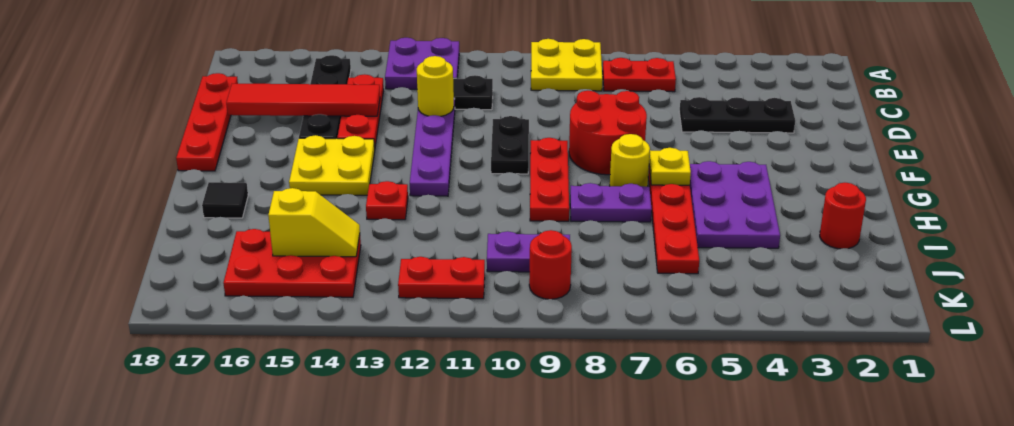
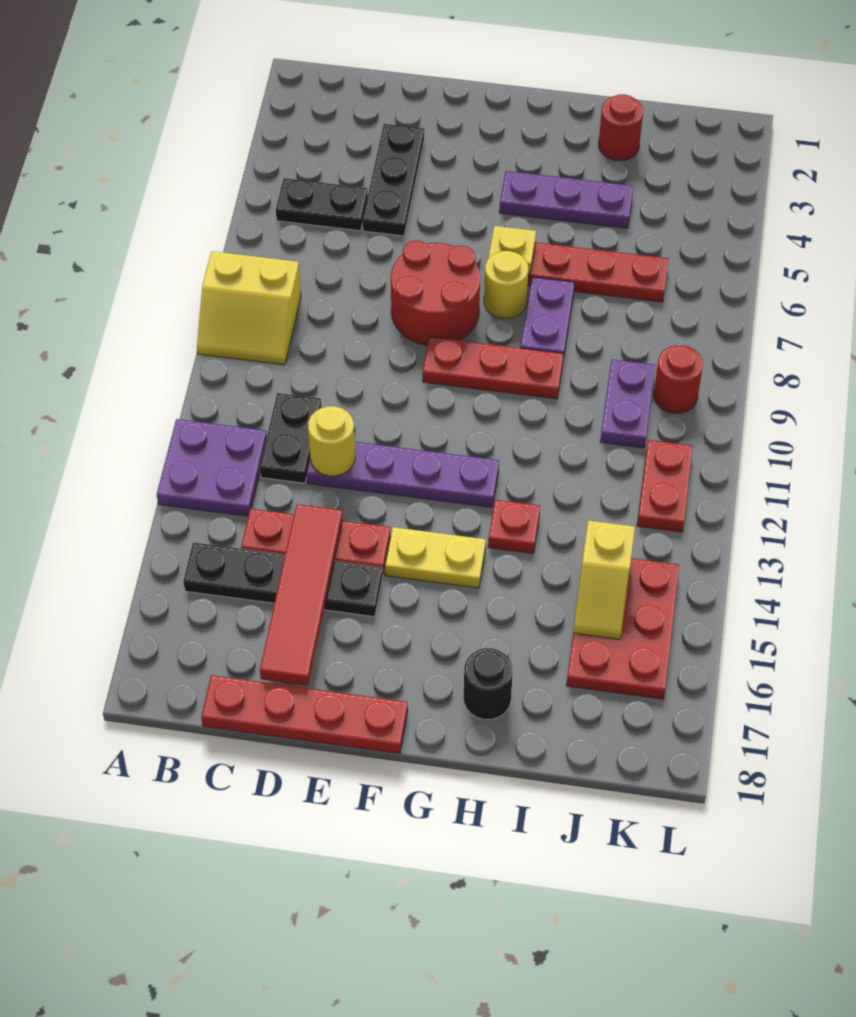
yellow plate A8:B9 level 1 -> yellow slope A8:B9 level 1 top 8
red plate B6:B7 level 1 -> none
black plate E10:F10 level 1 -> black plate B5:C5 level 1
yellow plate F14:G15 level 1 -> yellow plate F14:G14 level 1
purple plate G4:I5 level 1 -> purple plate G4:I4 level 1
black tile H17 level 1 -> black round brick H17 level 1
yellow slope J14:J15 level 2 top 15 -> yellow slope J14:J15 level 2 top 14

